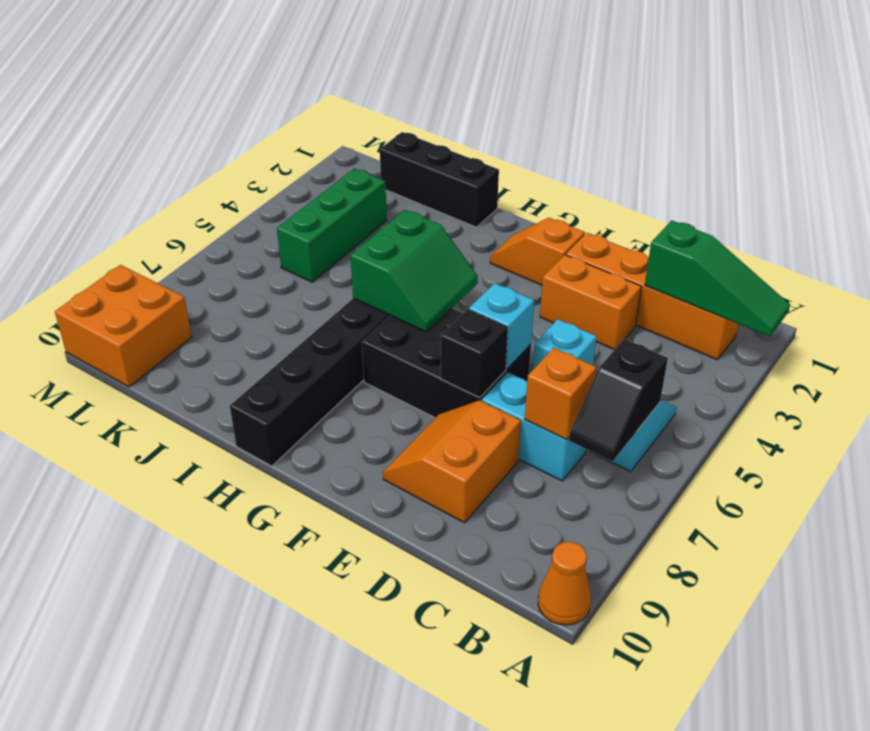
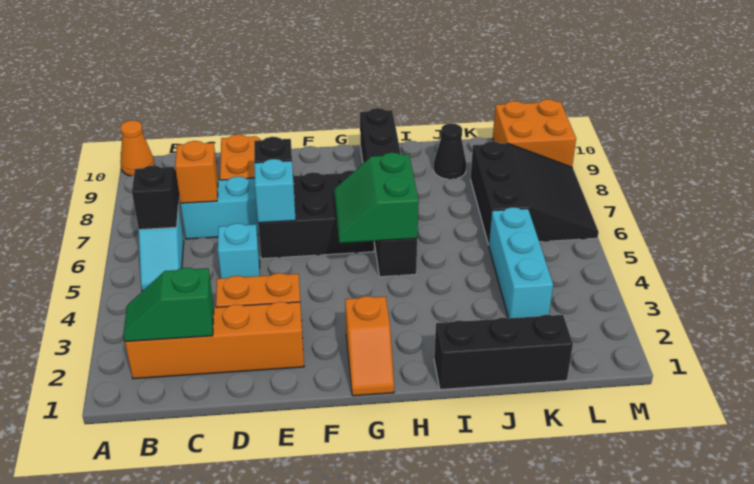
green slope A2:C2 level 2 top C -> green slope B2:C2 level 2 top C
orange slope F2:G2 level 1 top F -> orange slope G1:G2 level 1 top 2
none -> black cone J9 level 1
green brick K3:K5 level 1 -> cyan brick K3:K5 level 1
none -> black slope K6:M8 level 1 top K

